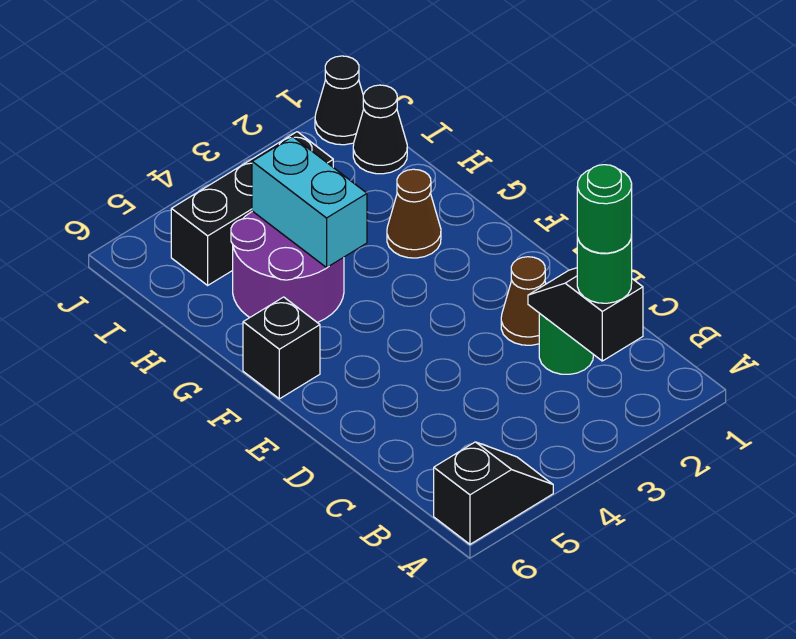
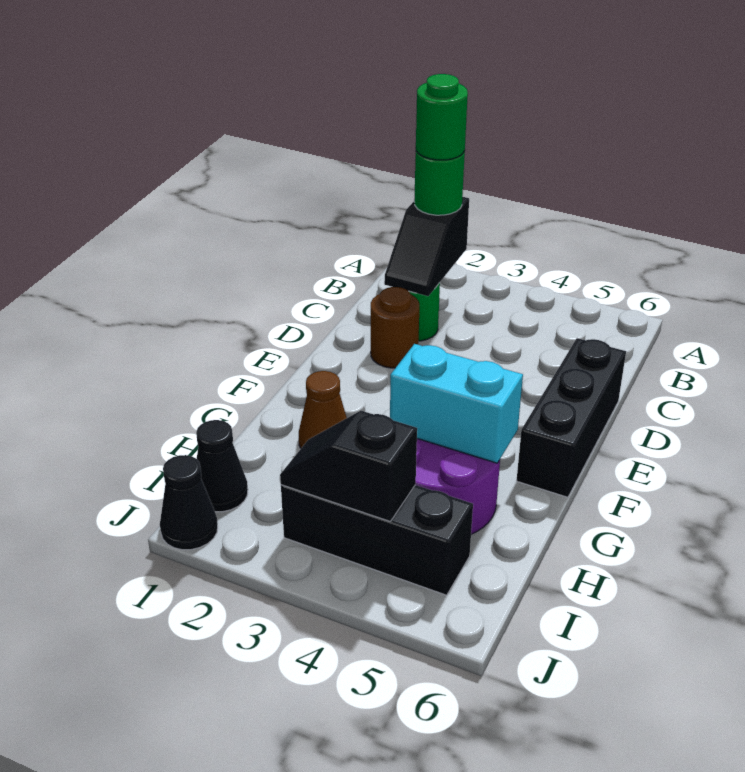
black slope A5:A6 level 1 top 6 -> black slope I3:I4 level 2 top 4
brown cone D2 level 1 -> brown round brick D2 level 1
black brick F6 level 1 -> black brick D6:F6 level 1
cyan brick G4:H4 level 2 -> cyan brick G4:G5 level 2

